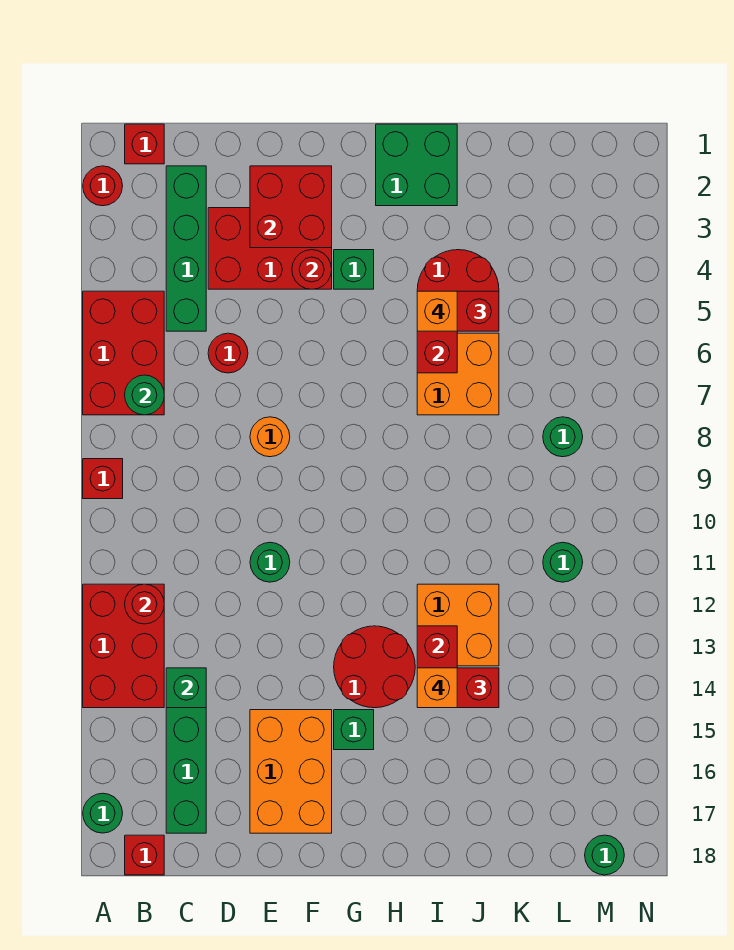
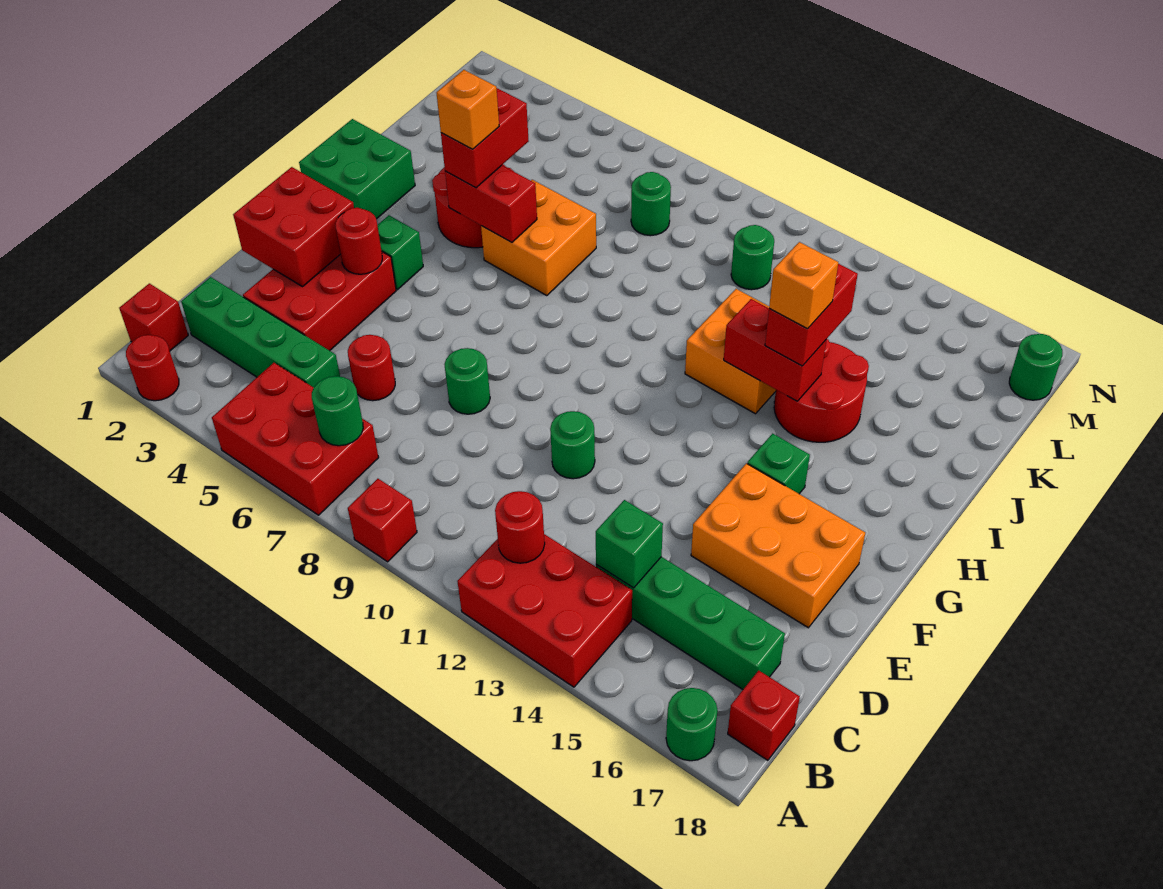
orange round brick E8 level 1 -> green round brick E8 level 1
red round brick G13:H14 level 1 -> red round brick I14:J15 level 1

